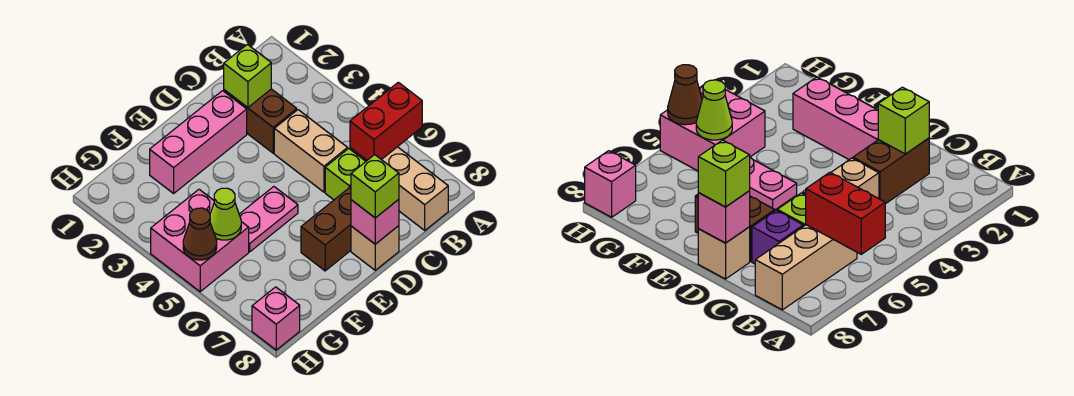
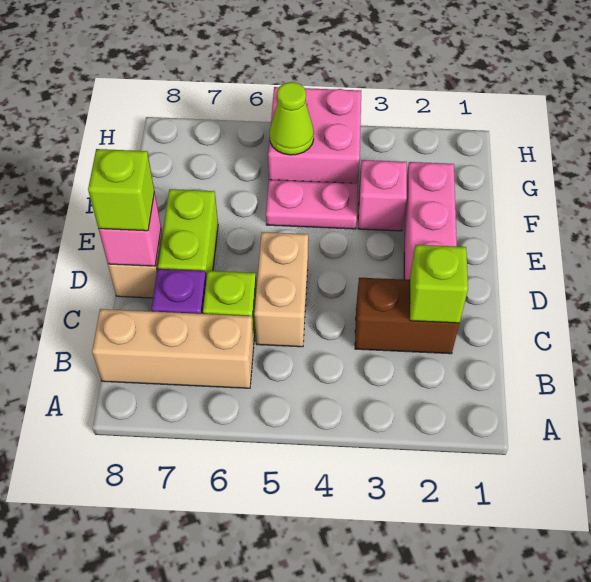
red brick A6:B6 level 2 -> none
tan brick C4:C5 level 1 -> tan brick C5:D5 level 1
brown brick D7:E7 level 1 -> lime brick D7:E7 level 1
pink plate E5:F5 level 1 -> pink plate F4:F5 level 1
brown cone H5 level 2 -> none
pink brick H8 level 1 -> pink brick F3 level 1

